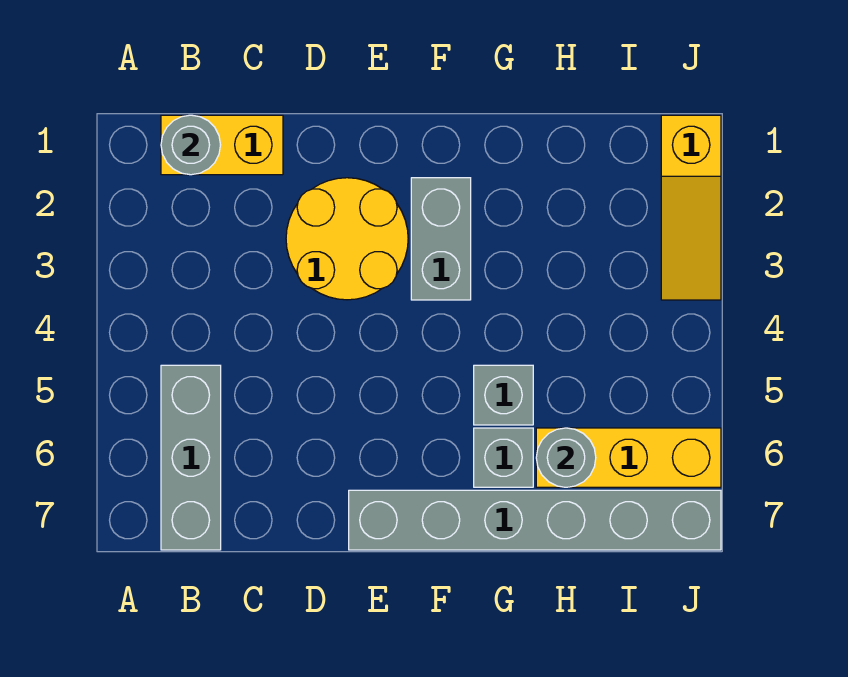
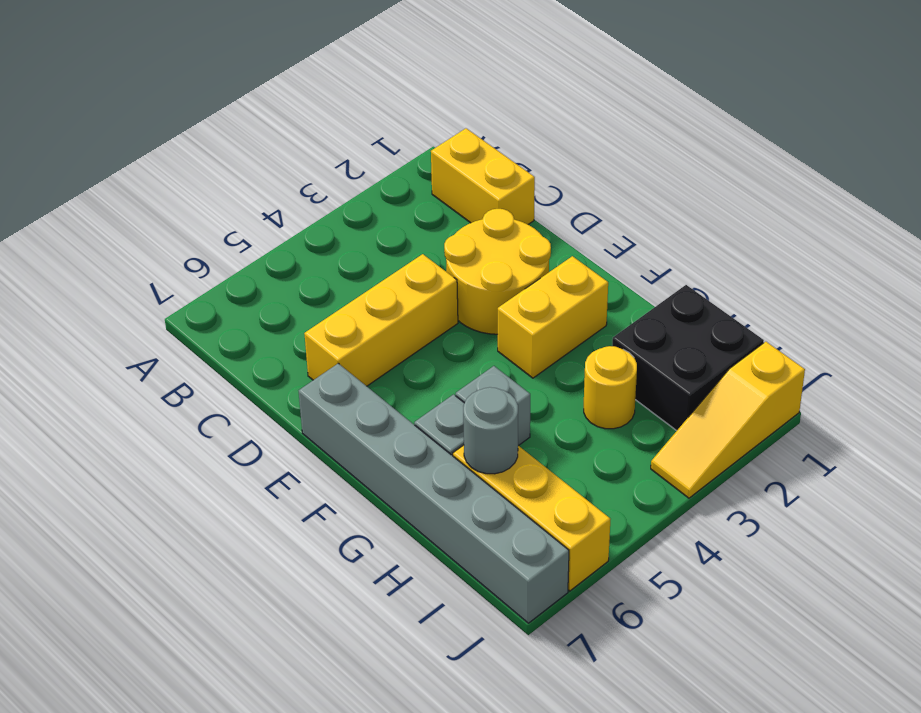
grey round brick B1 level 2 -> none
grey brick B5:B7 level 1 -> none
none -> yellow brick D4:D6 level 1
grey brick F2:F3 level 1 -> yellow brick F2:F3 level 1
none -> black brick H1:I2 level 1
none -> yellow round brick H3 level 1

